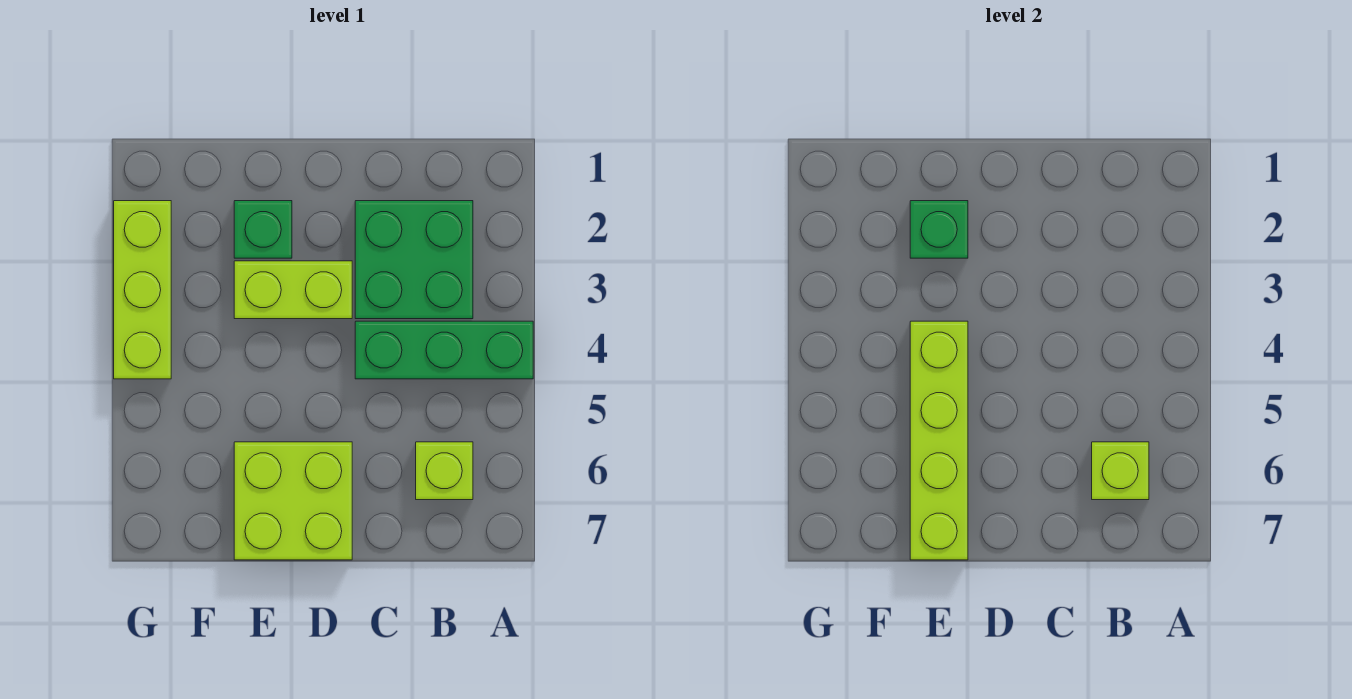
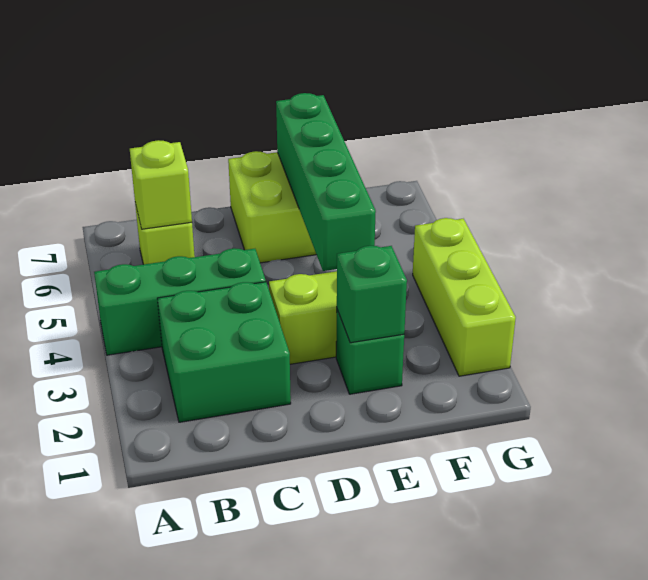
lime brick E4:E7 level 2 -> green brick E4:E7 level 2

